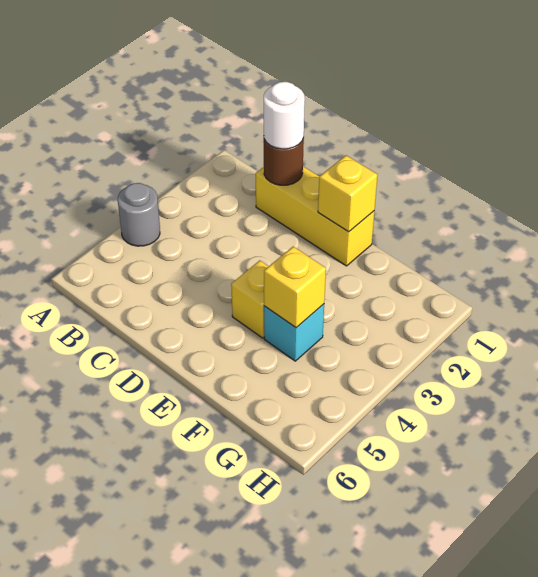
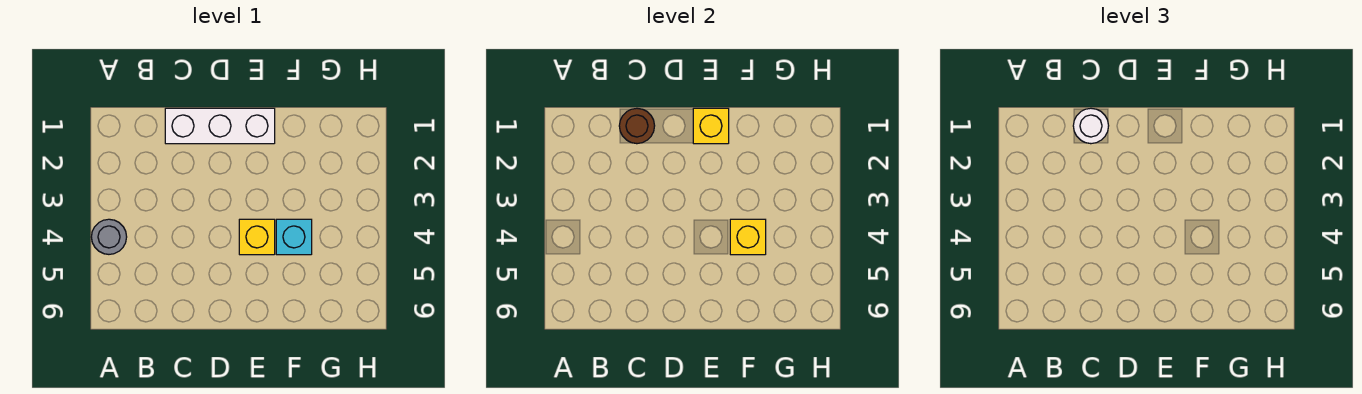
yellow brick C1:E1 level 1 -> white brick C1:E1 level 1

